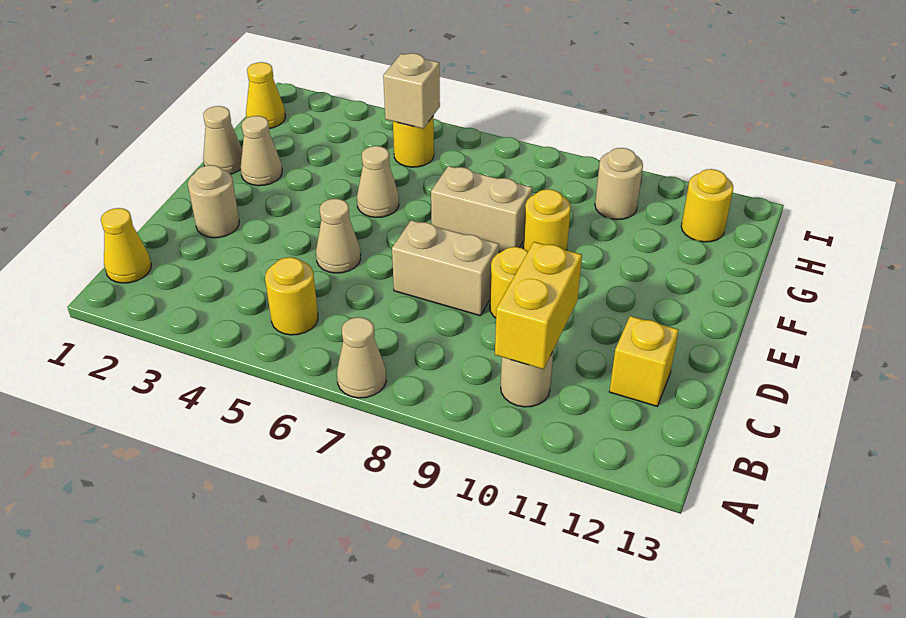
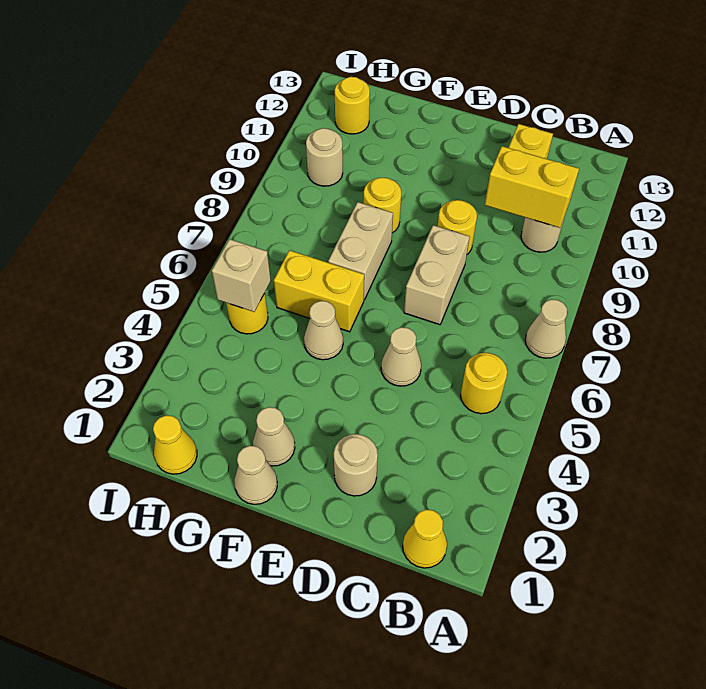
none -> yellow brick F6:G6 level 1

